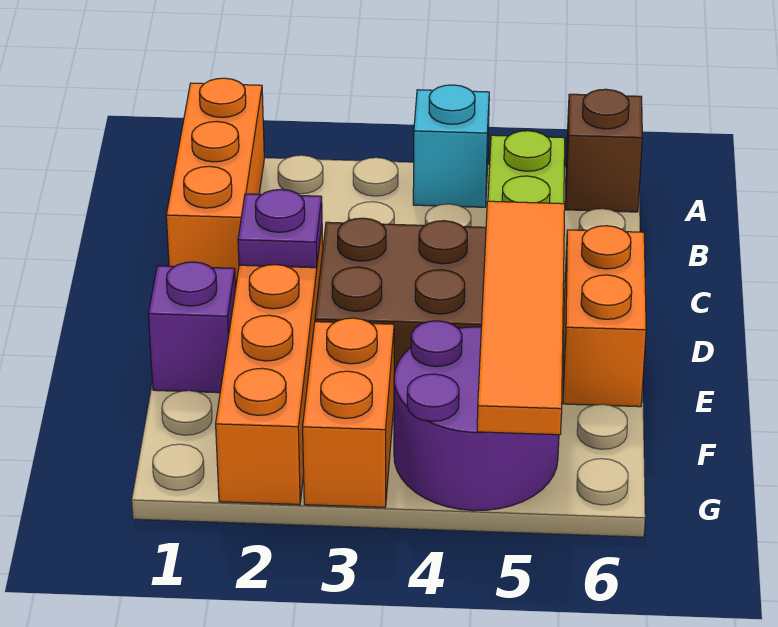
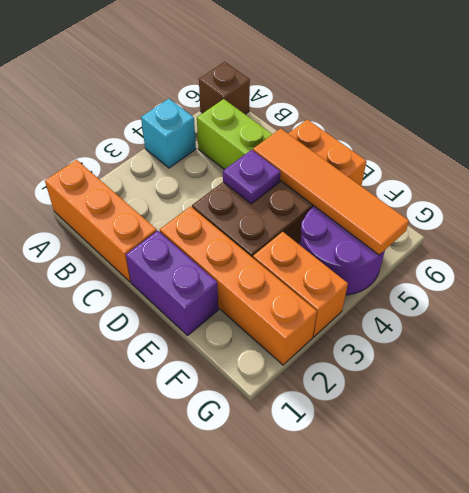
purple plate D2 level 2 -> purple plate D4 level 2
purple brick E1 level 1 -> purple brick D1:E1 level 1

